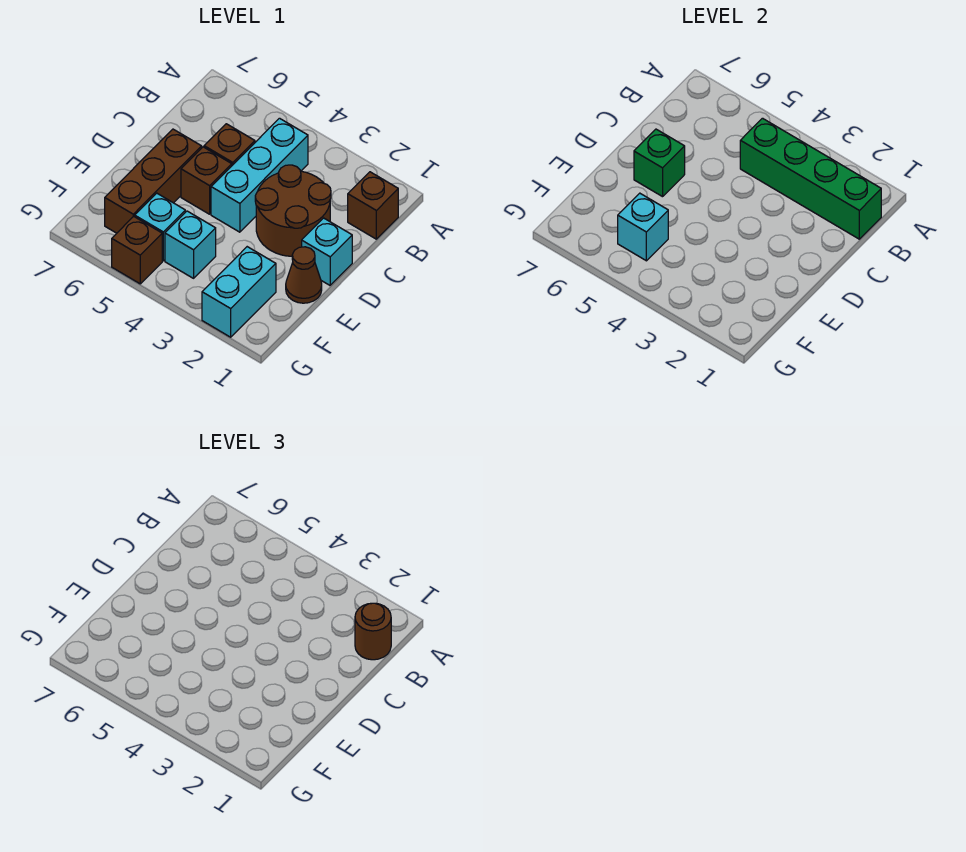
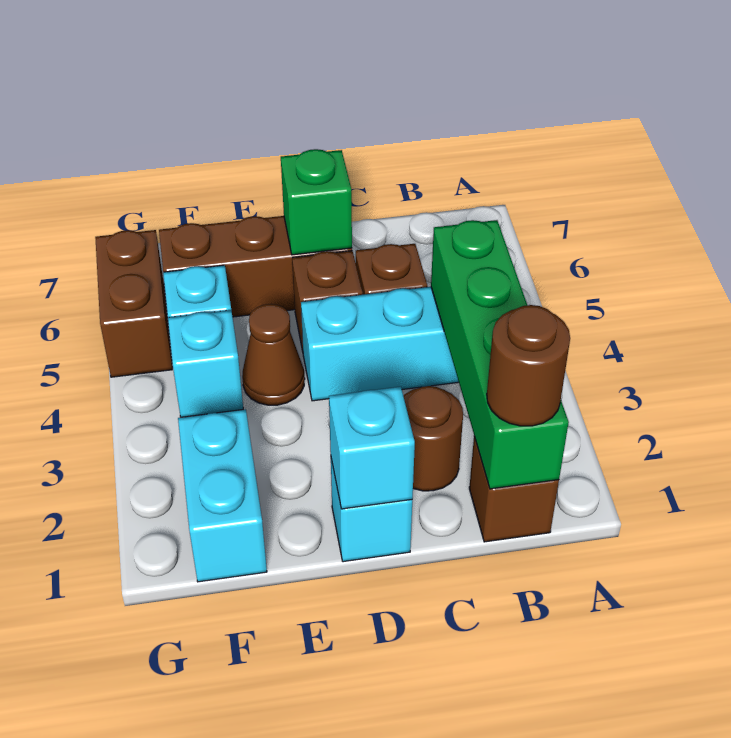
brown round brick C2:D3 level 1 -> brown round brick C2 level 1
brown cone E1 level 1 -> brown cone E4 level 1
cyan brick F2:G2 level 1 -> cyan brick F1:F2 level 1
cyan brick F5 level 2 -> cyan brick D1 level 2
brown brick G5 level 1 -> brown brick G5:G6 level 1

